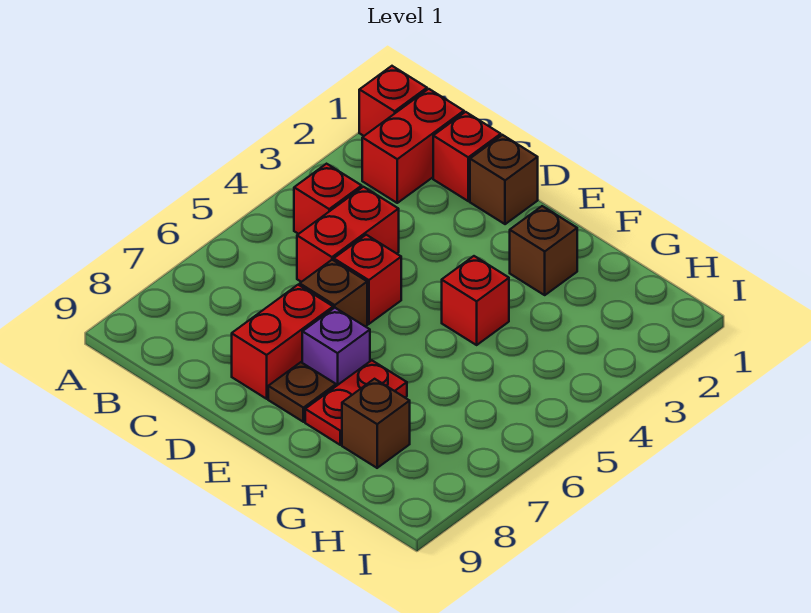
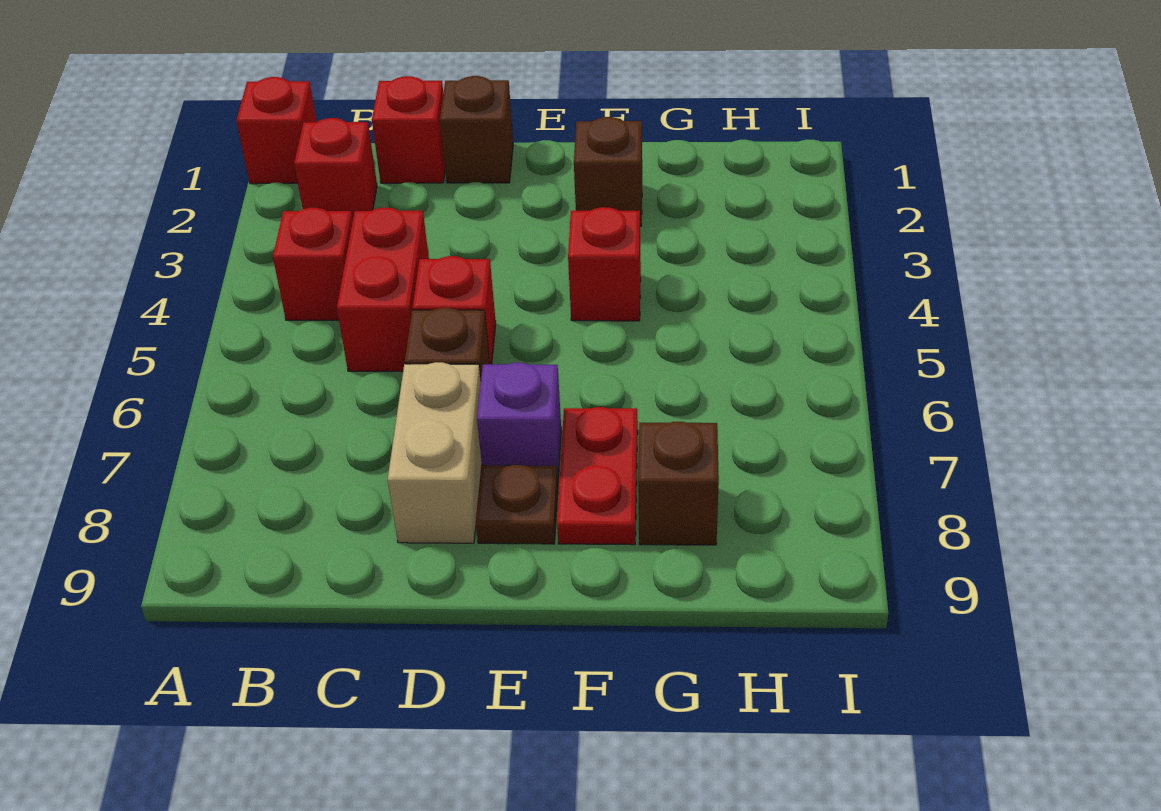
red brick B1:B2 level 1 -> red brick B2 level 1
red brick D7:D8 level 1 -> tan brick D7:D8 level 1

